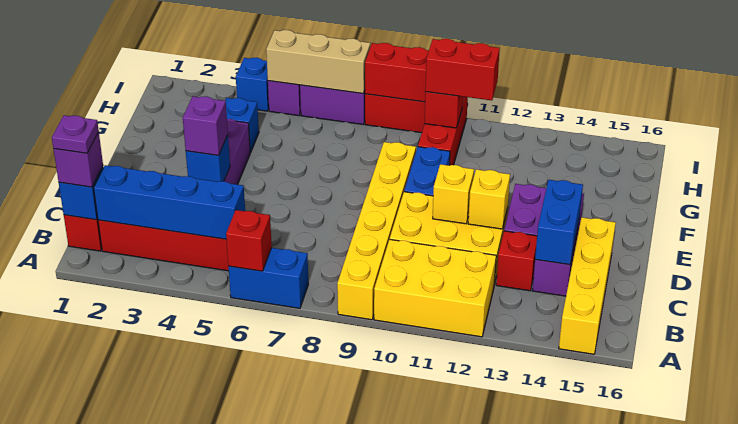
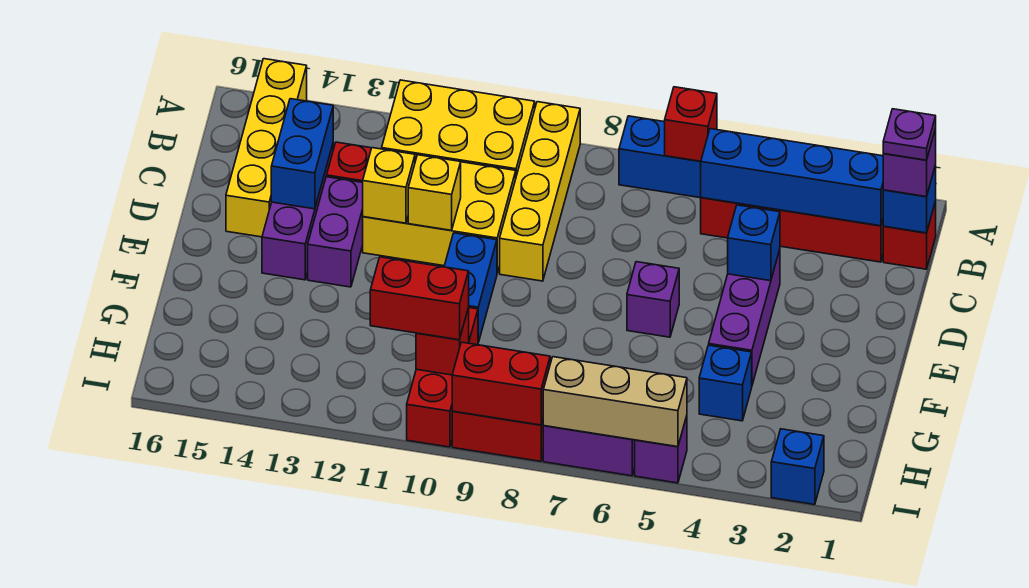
yellow brick A9:F9 level 1 -> yellow brick A9:D9 level 1
purple brick D4 level 3 -> purple brick E6 level 1
blue brick I4 level 1 -> blue brick I2 level 1

